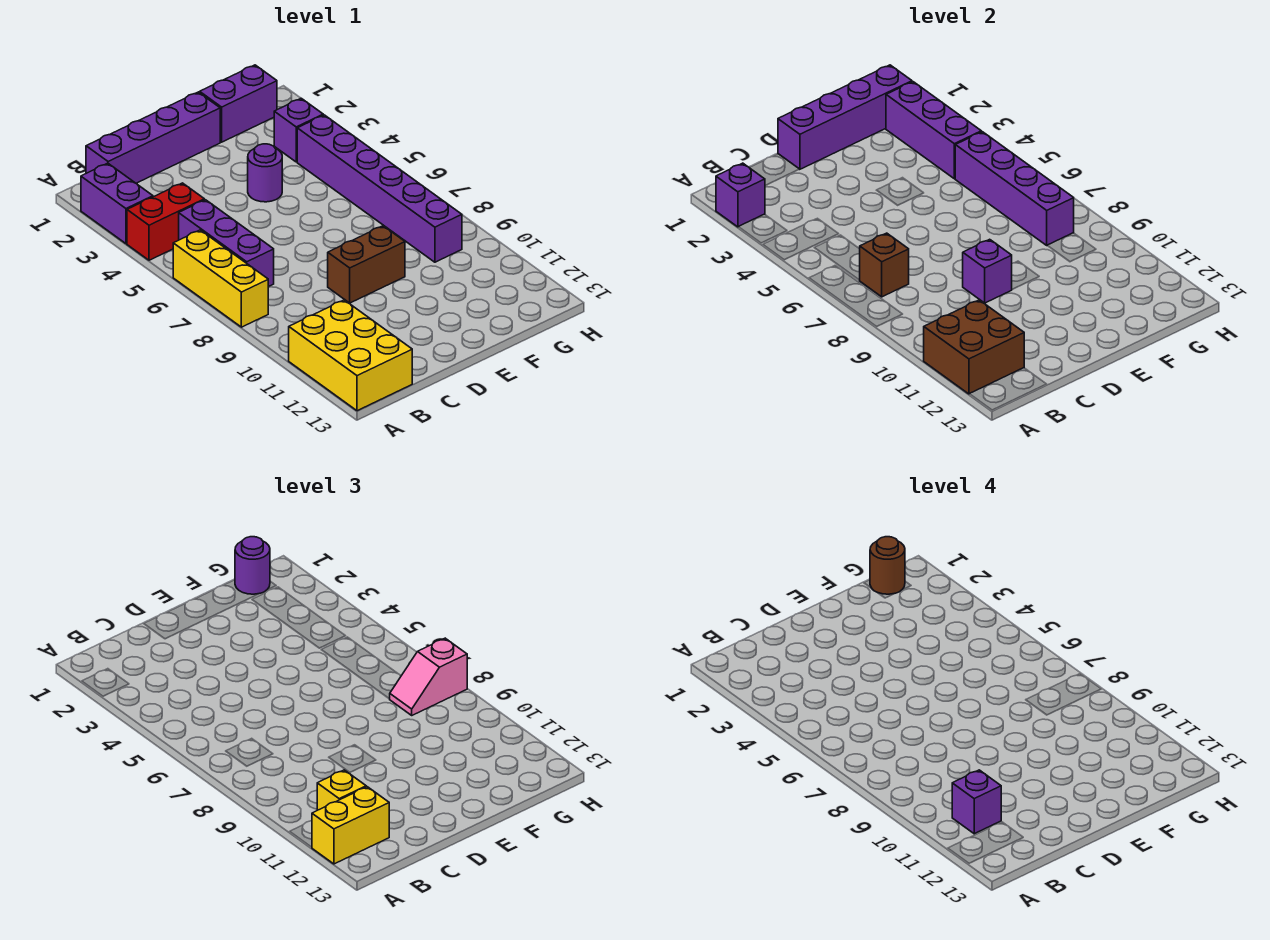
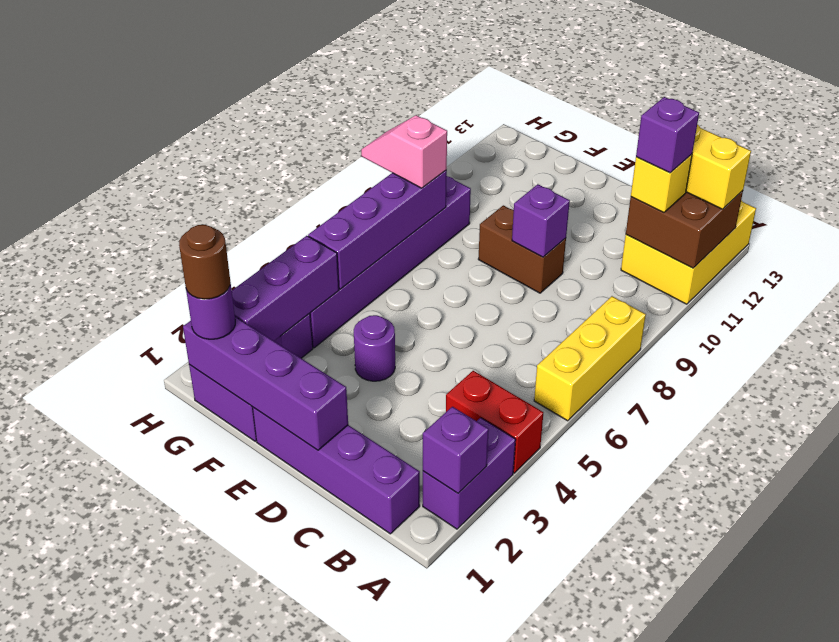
purple brick B5:B7 level 1 -> none
brown brick B7 level 2 -> none
pink slope G8:H8 level 3 top H -> pink slope G8:H8 level 3 top G

